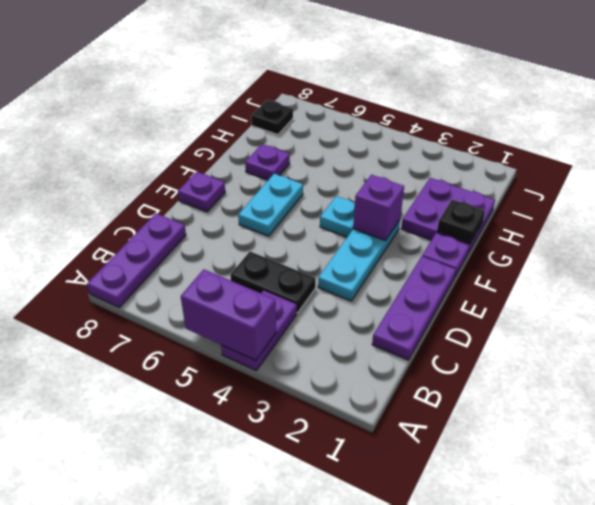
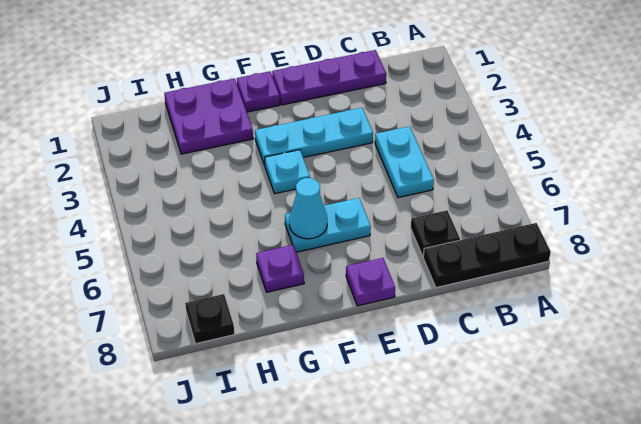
purple plate A4:B4 level 1 -> none
purple brick A4:A5 level 2 -> none
purple plate A8:C8 level 1 -> black plate A8:C8 level 1
black plate C4:C5 level 1 -> cyan plate C4:C5 level 1
purple brick F3 level 2 -> none
none -> cyan cone F6 level 2
black plate G1 level 2 -> black plate C7 level 1

